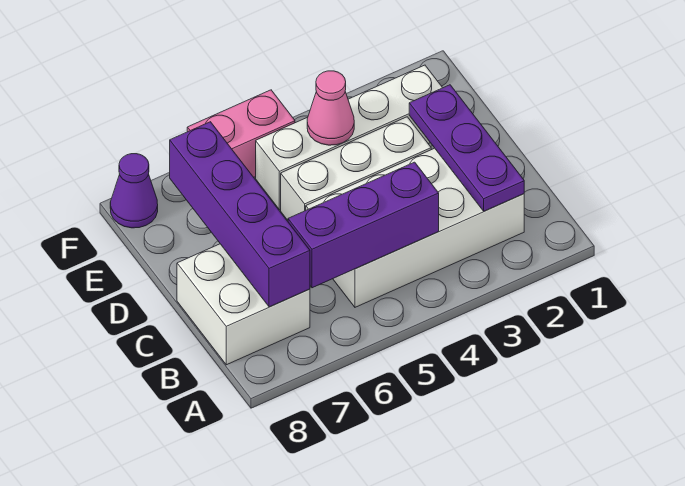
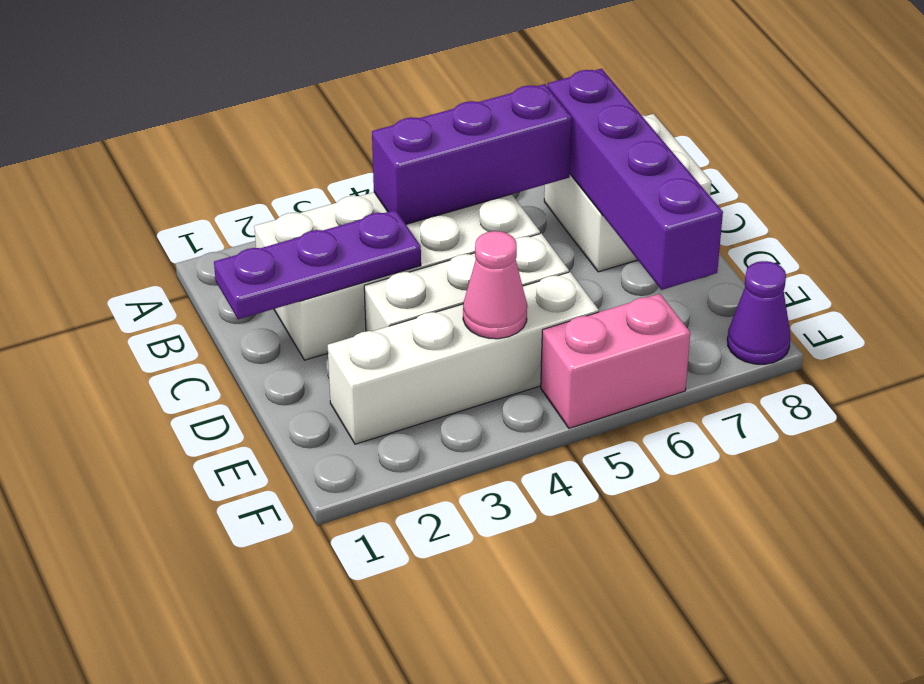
purple plate B2:D2 level 2 -> purple plate C1:C3 level 2

